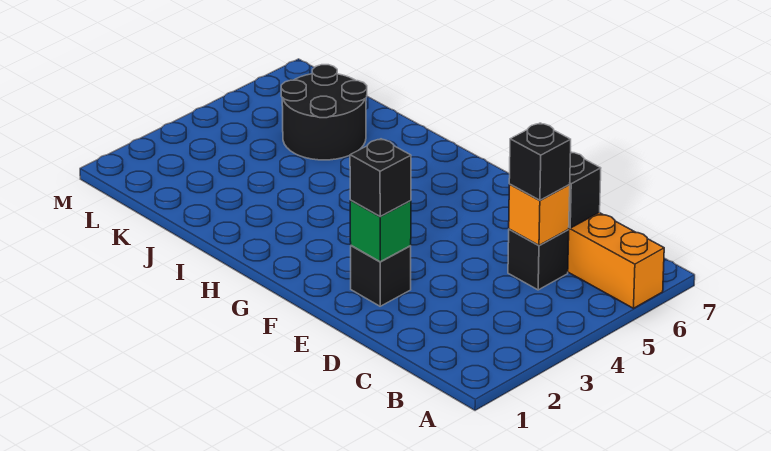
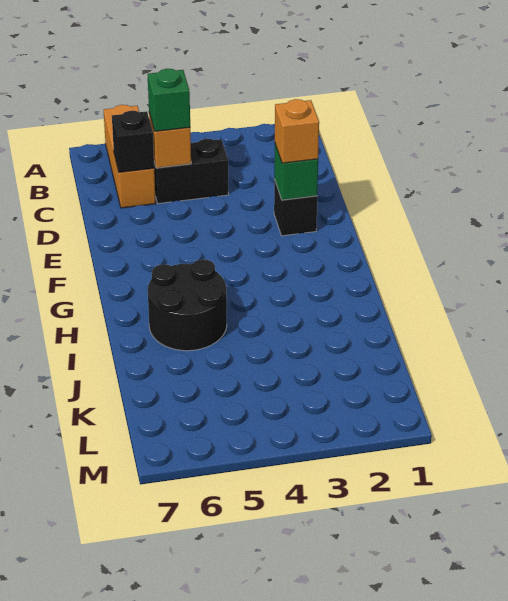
black brick C5 level 1 -> black brick C4:C5 level 1
black brick C5 level 3 -> green brick C5 level 3
black brick E2 level 3 -> orange brick E2 level 3
black round brick J5:K6 level 1 -> black round brick H5:I6 level 1

